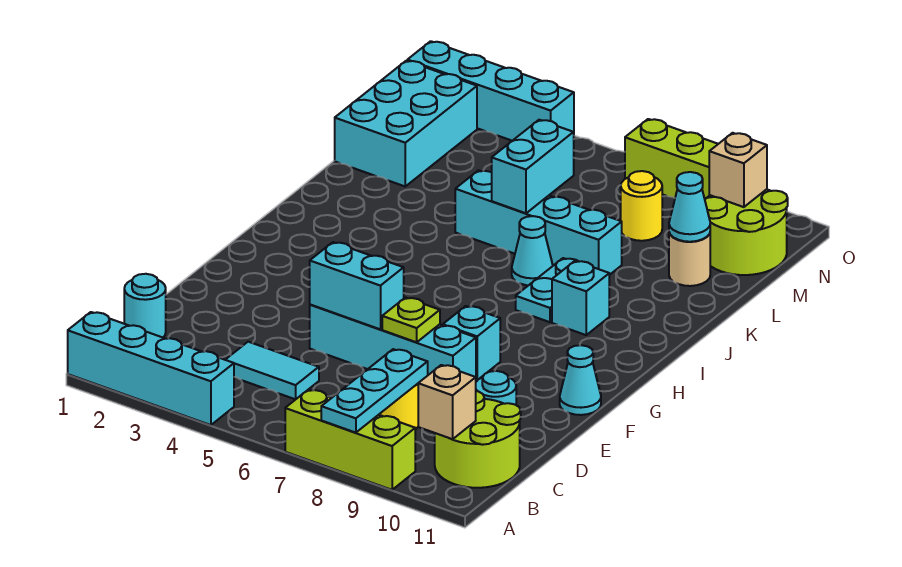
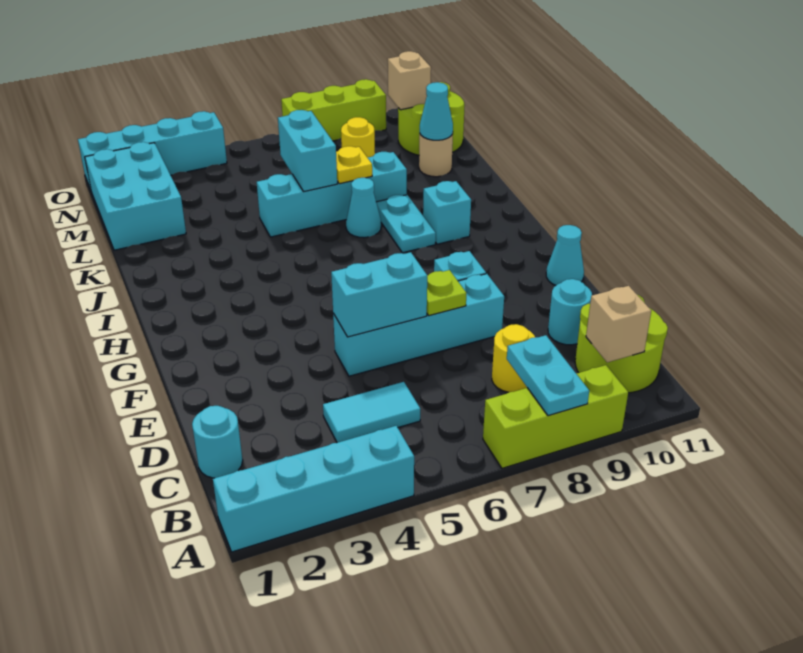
cyan plate A8:C8 level 2 -> cyan plate A8:B8 level 2
none -> yellow plate K7 level 2

